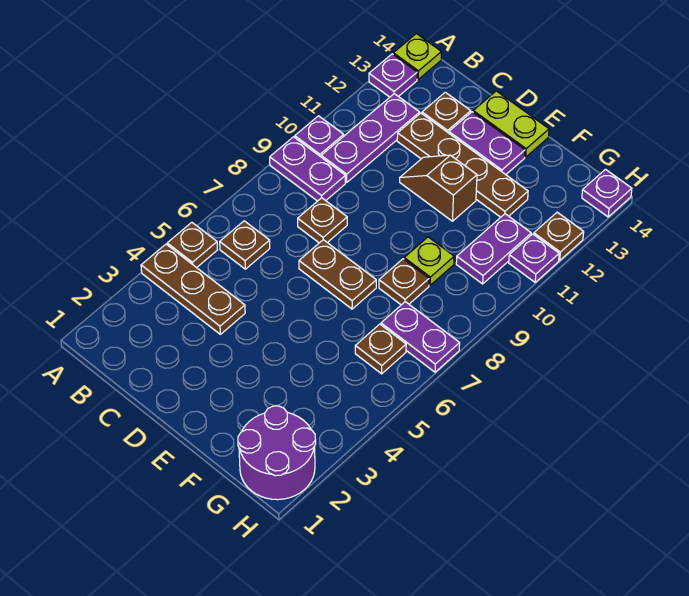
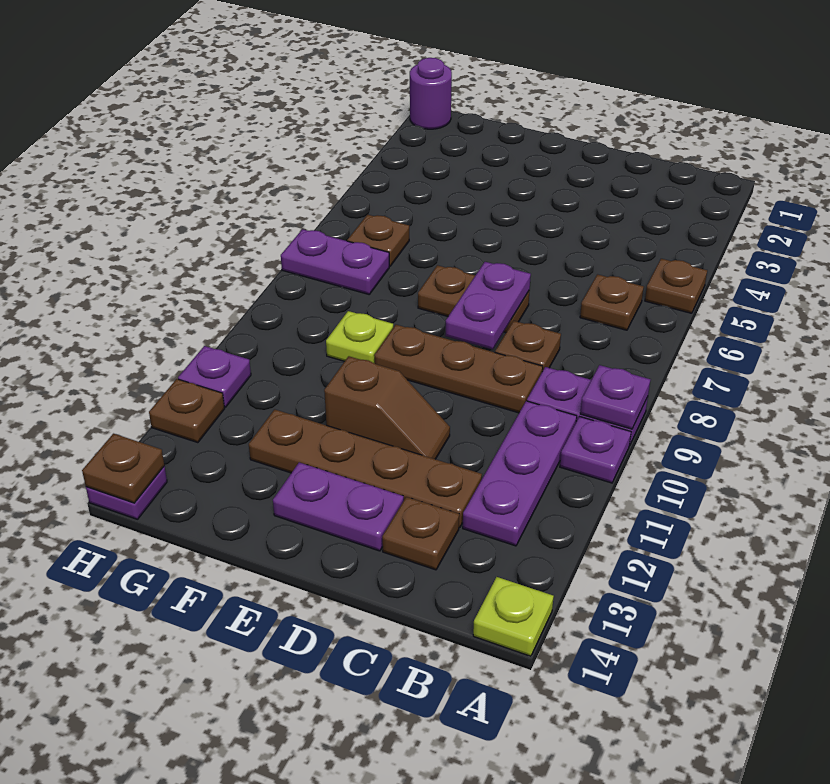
brown plate A4:C4 level 1 -> brown plate C9:E9 level 1
purple plate A13 level 1 -> purple plate A9 level 2
lime plate D14:E14 level 1 -> none
brown plate F8 level 1 -> brown plate H14 level 2
purple round brick G1:H2 level 1 -> purple round brick H1 level 1
purple plate G10:G11 level 1 -> purple plate D7:D8 level 2

